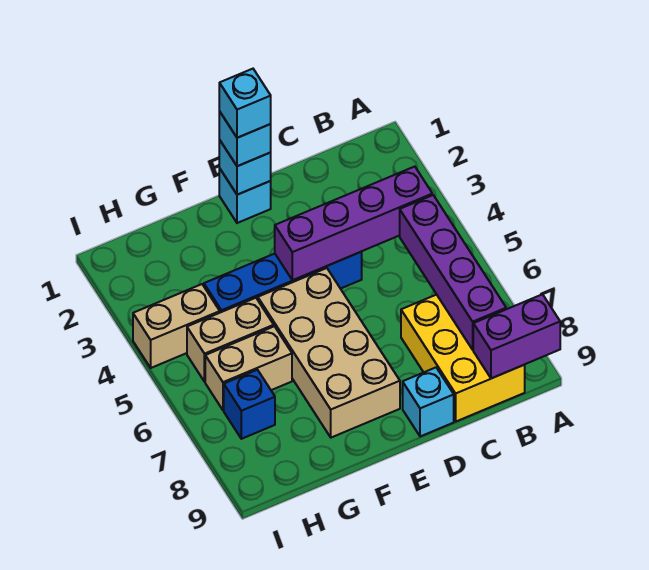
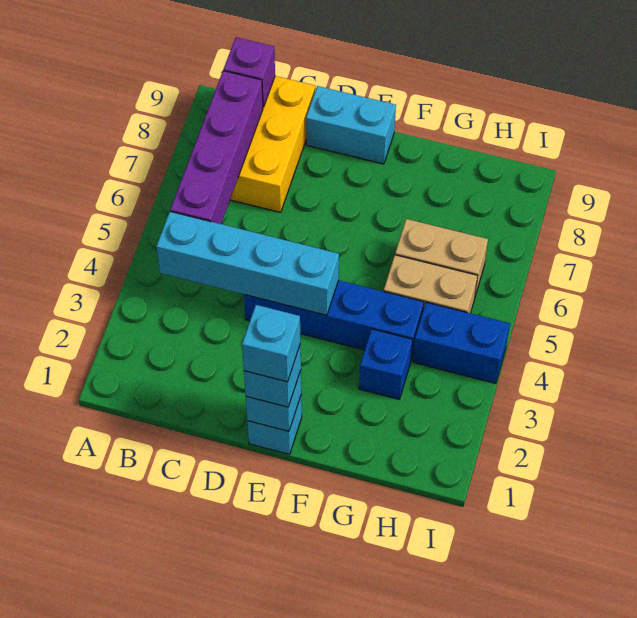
purple brick A9:B9 level 2 -> purple brick B9 level 2
purple brick B4:E4 level 2 -> cyan brick B4:E4 level 2
cyan brick D9 level 1 -> cyan brick D9:E9 level 1
tan brick E5:F8 level 1 -> none
tan brick H4:I4 level 1 -> blue brick H4:I4 level 1
blue brick H7 level 1 -> blue brick G3 level 1

